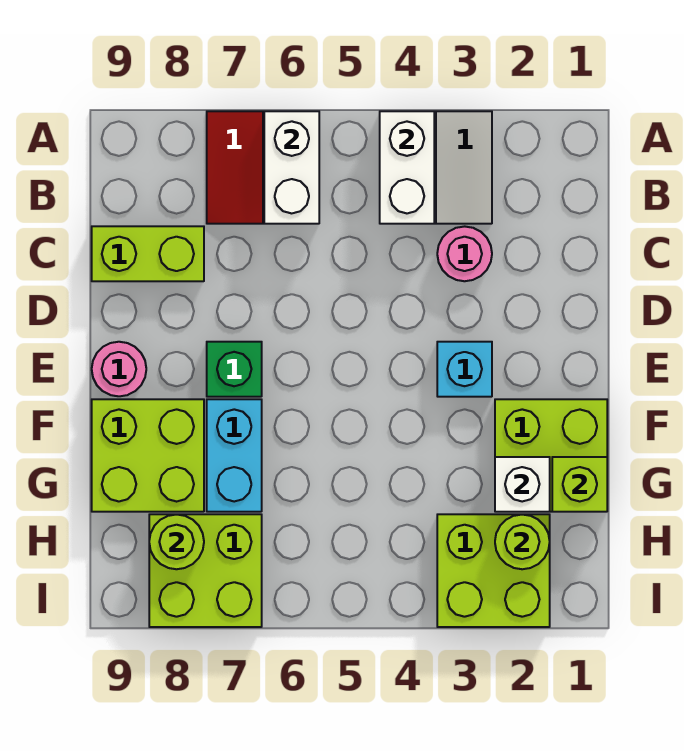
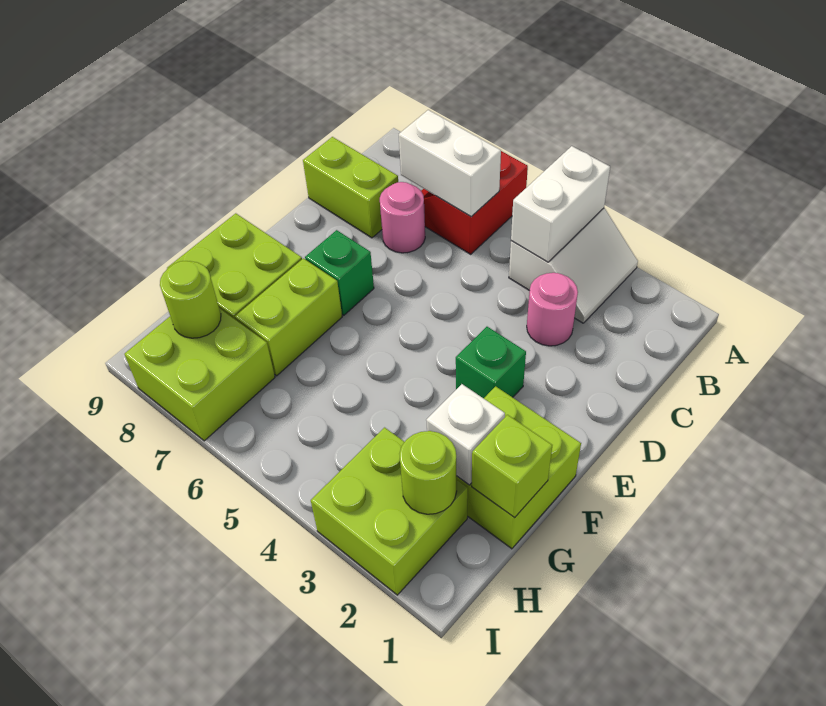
white brick A6:B6 level 2 -> white brick B6:B7 level 2
cyan brick E3 level 1 -> green brick E3 level 1
pink round brick E9 level 1 -> pink round brick C7 level 1
cyan brick F7:G7 level 1 -> lime brick F7:G7 level 1

